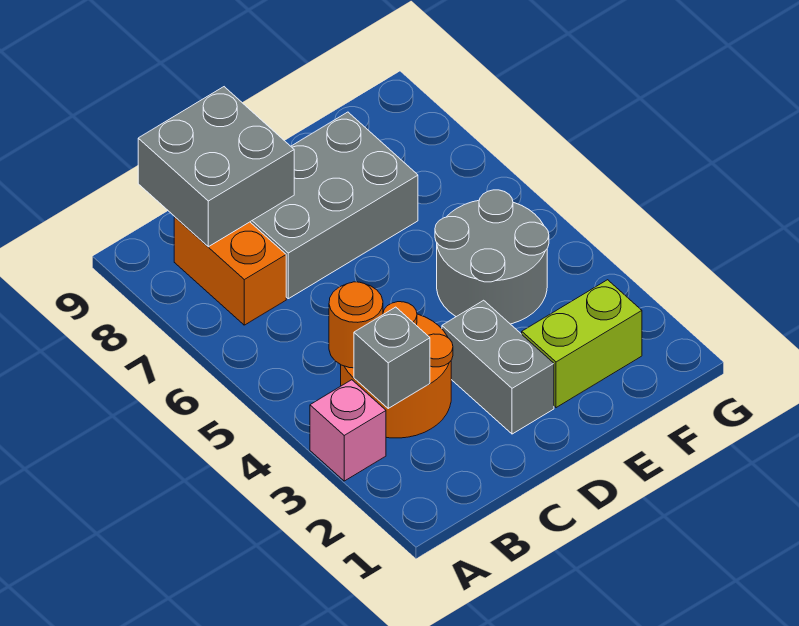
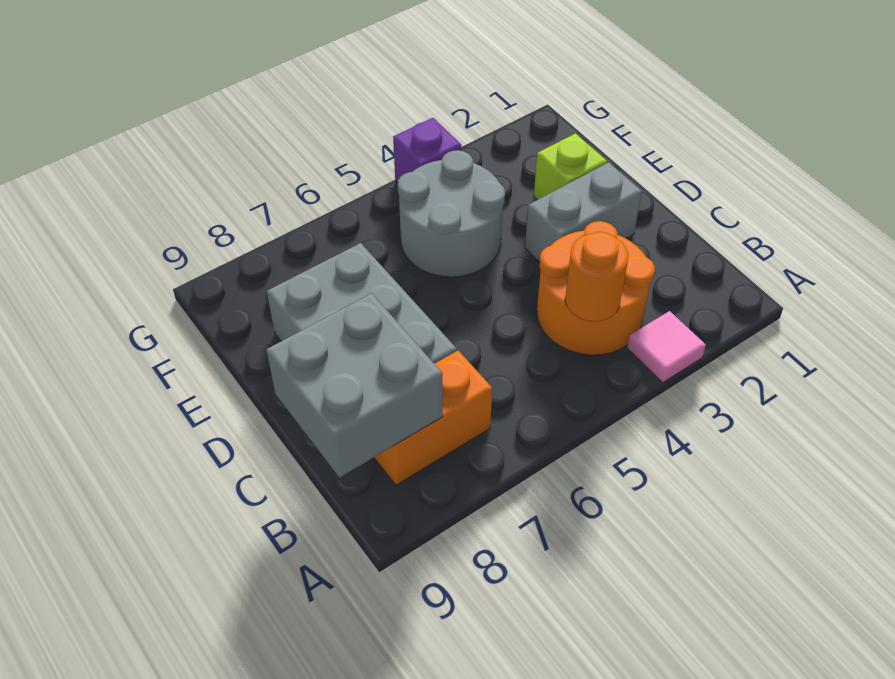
pink brick A3 level 1 -> pink tile A3 level 1
grey brick B3 level 2 -> none
lime brick E2:F2 level 1 -> lime brick E2 level 1
none -> purple brick G4 level 1

